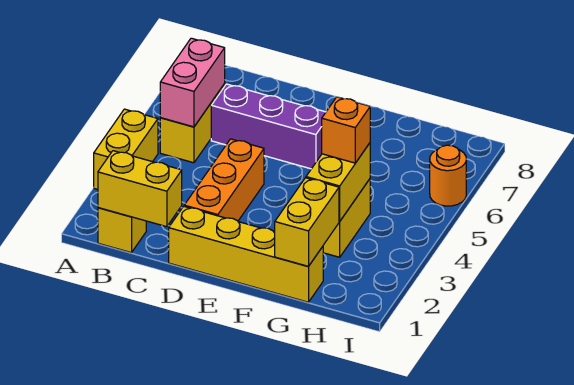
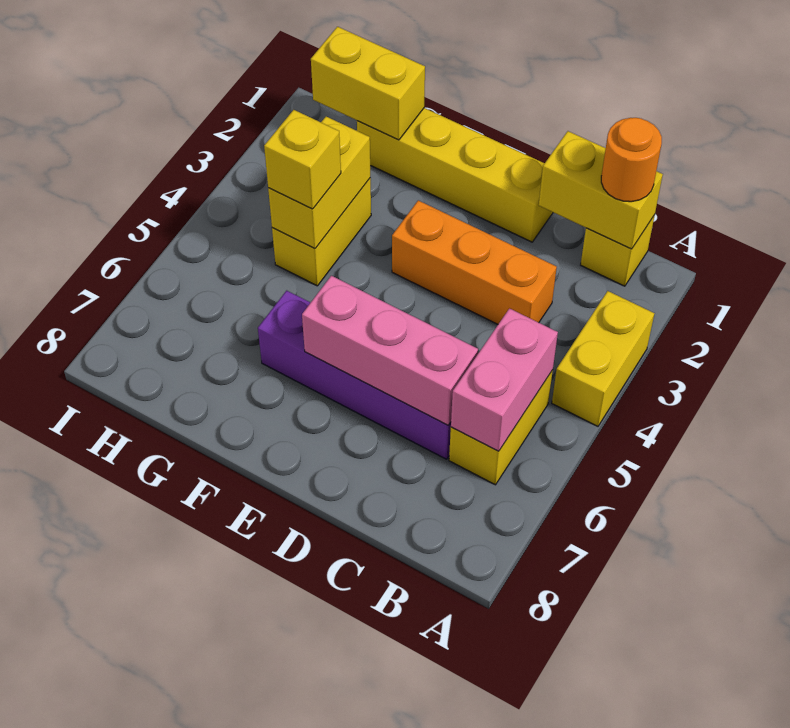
purple brick C6:E6 level 1 -> purple brick C6:F6 level 1
none -> pink brick C6:E6 level 2
orange brick D2:D4 level 1 -> orange brick C3:E3 level 1
yellow brick G1:G2 level 2 -> yellow brick G1:H1 level 2
orange brick G4 level 3 -> yellow brick G4 level 3
orange round brick I6 level 1 -> orange round brick B1 level 3

